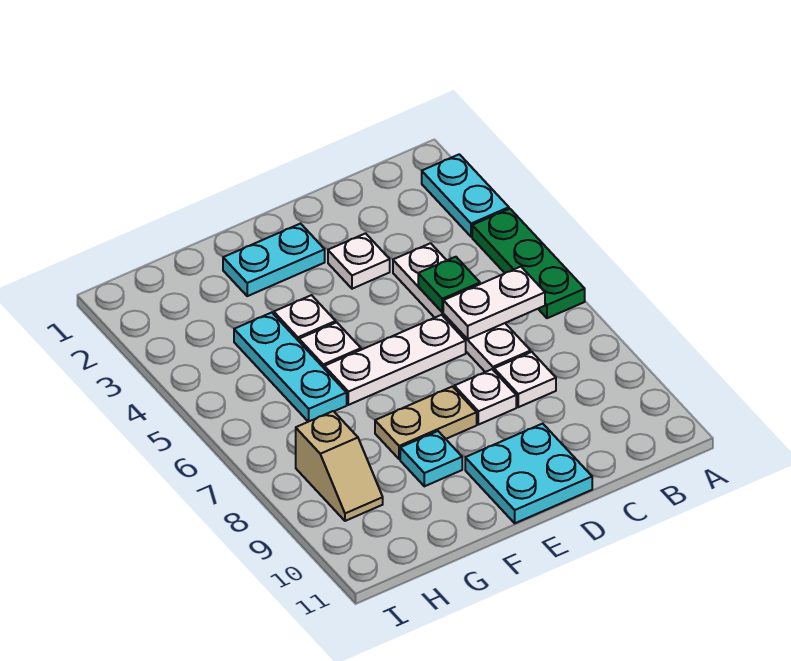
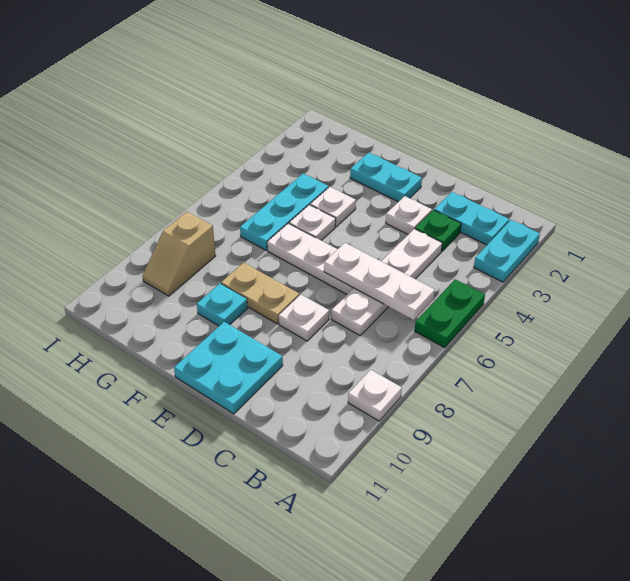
green plate A4:A6 level 1 -> green plate A5:A6 level 1
none -> cyan plate B2:C2 level 1
white plate B6:C6 level 2 -> white plate B6:D6 level 2
green plate C5 level 2 -> green plate C3 level 1
white plate C8 level 1 -> white plate A9 level 1

